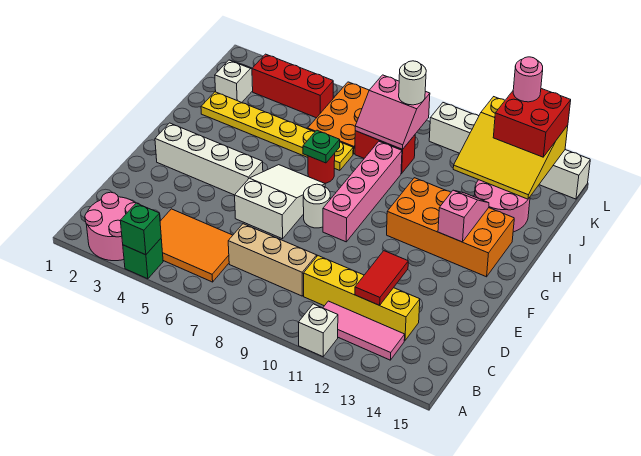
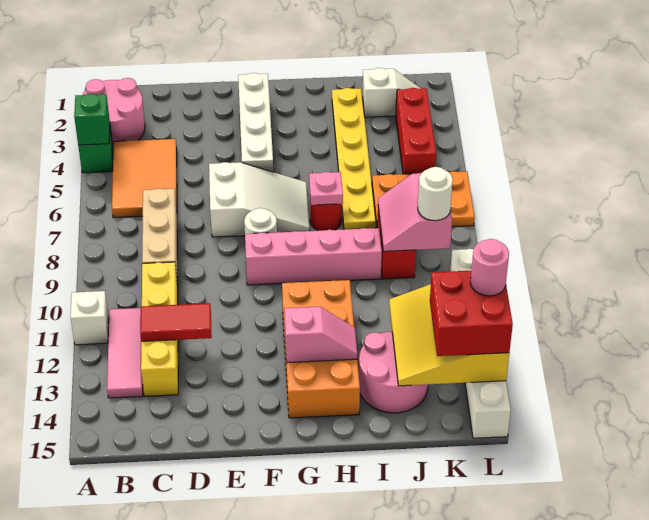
green plate H7 level 2 -> pink plate H7 level 2

